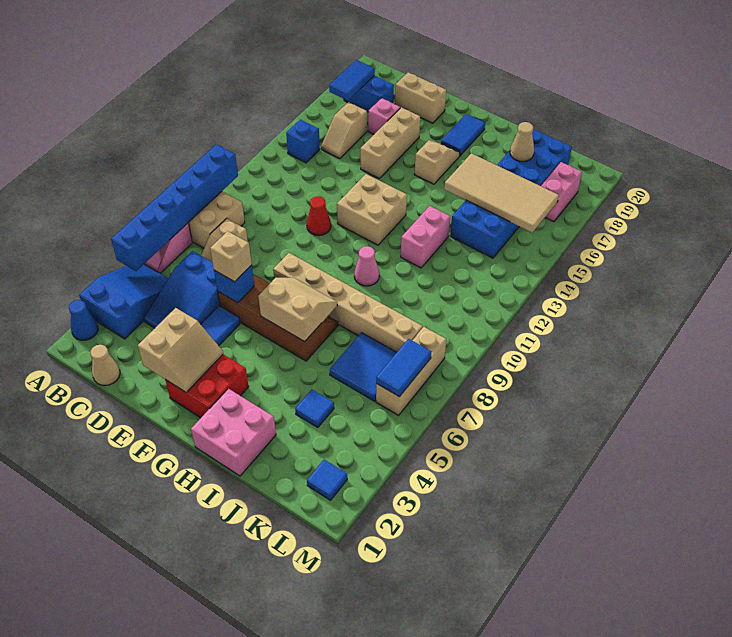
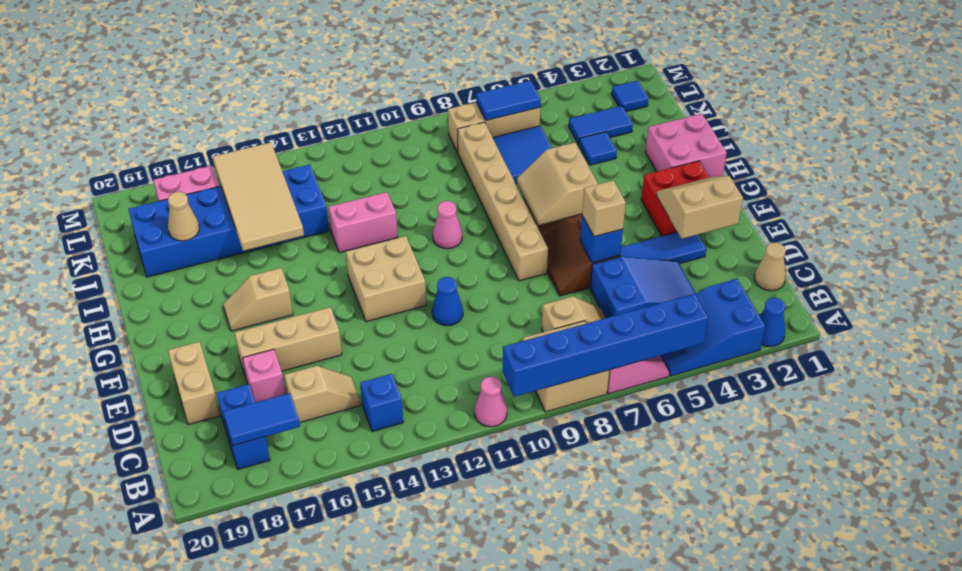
none -> pink cone A11 level 1
red cone E11 level 1 -> blue cone E11 level 1
blue tile G18:G19 level 1 -> blue tile K3:K4 level 1

